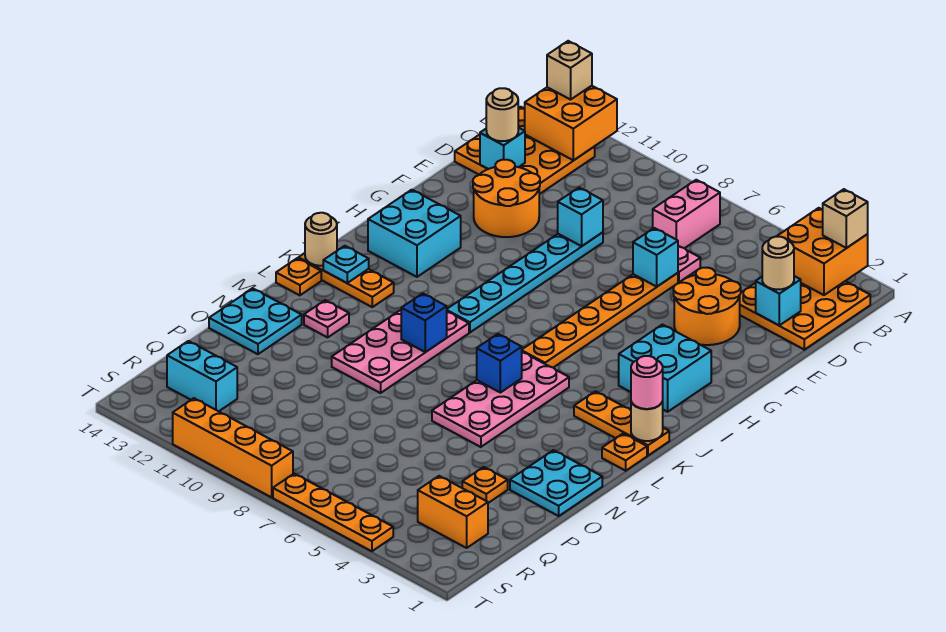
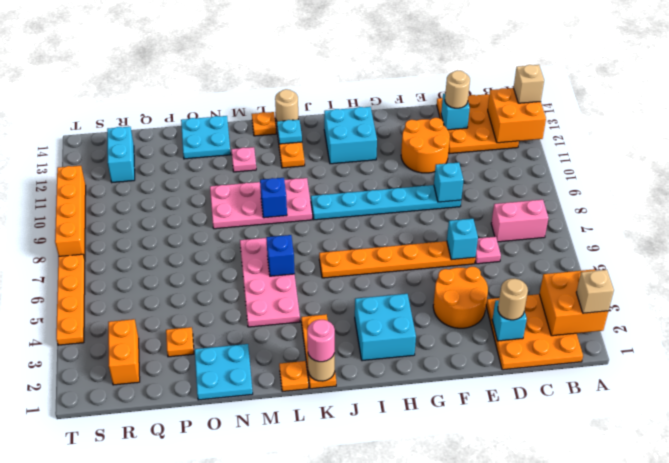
pink plate K5:N6 level 1 -> pink plate L4:M7 level 1

